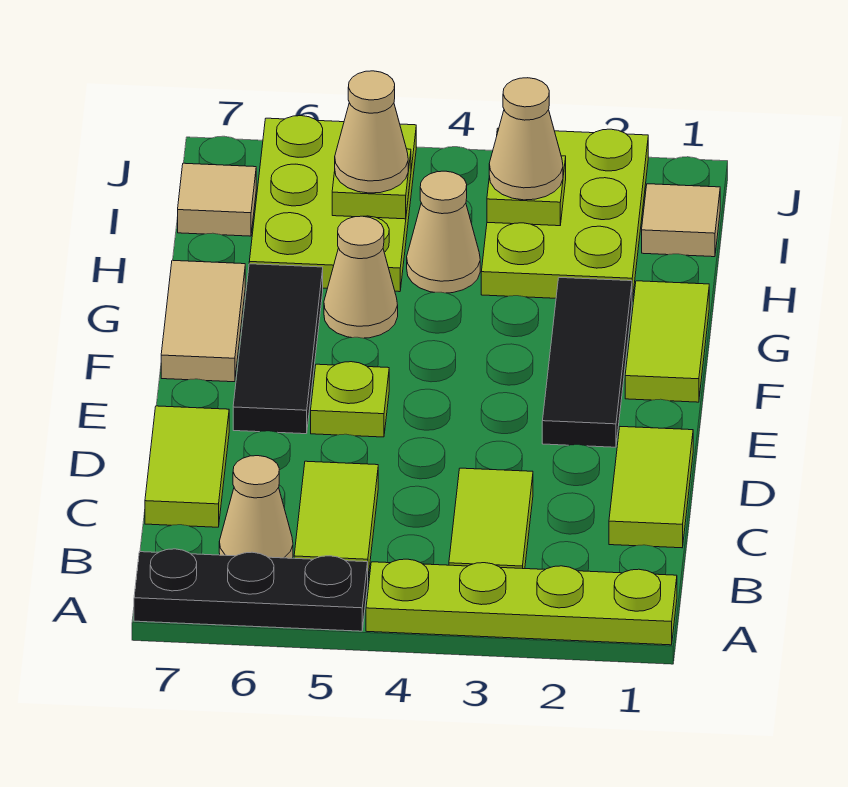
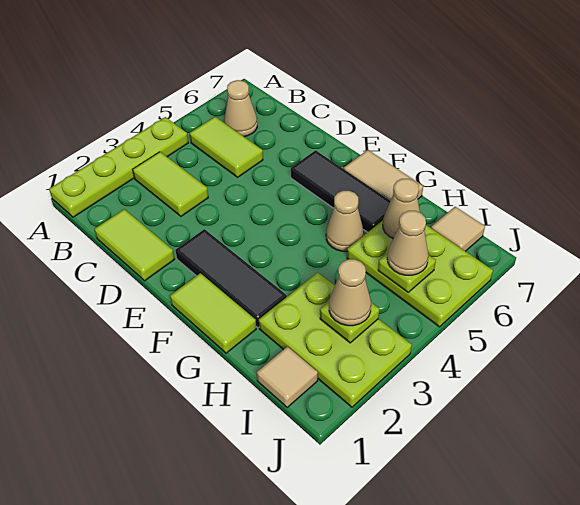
black plate A5:A7 level 1 -> none
lime tile C7:D7 level 1 -> none
lime plate E5 level 1 -> none
tan cone H4 level 1 -> tan cone H6 level 2

